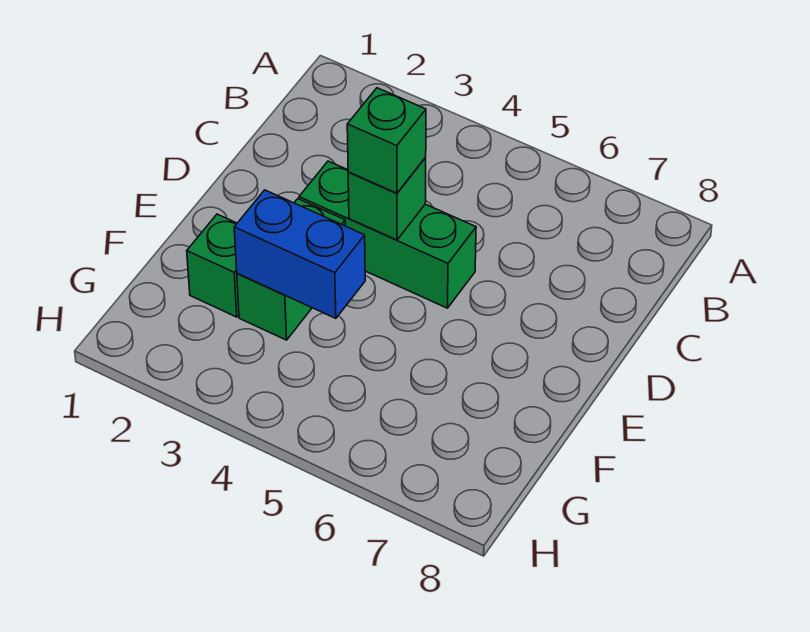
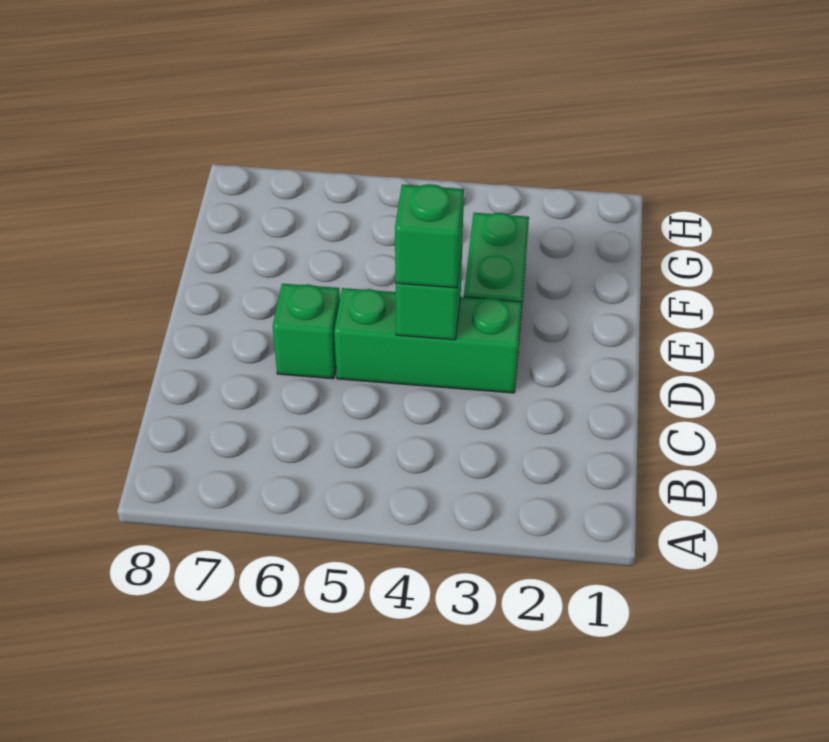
green brick F2 level 1 -> green brick D6 level 1
blue brick F3:F4 level 2 -> none

